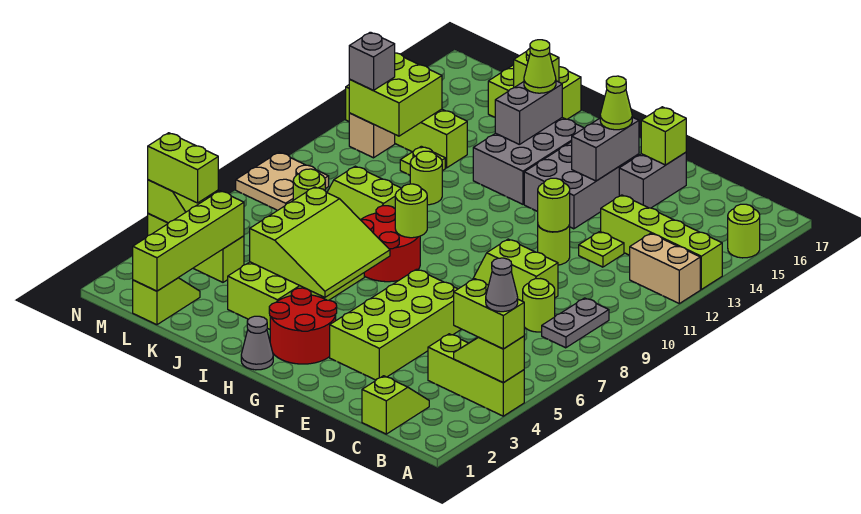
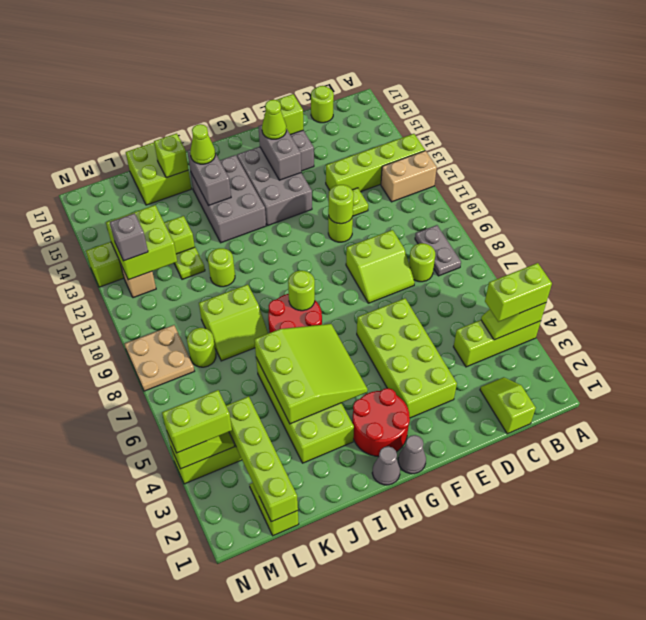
grey cone A4 level 4 -> grey cone G1 level 1
lime round brick A15 level 1 -> lime round brick C17 level 1

